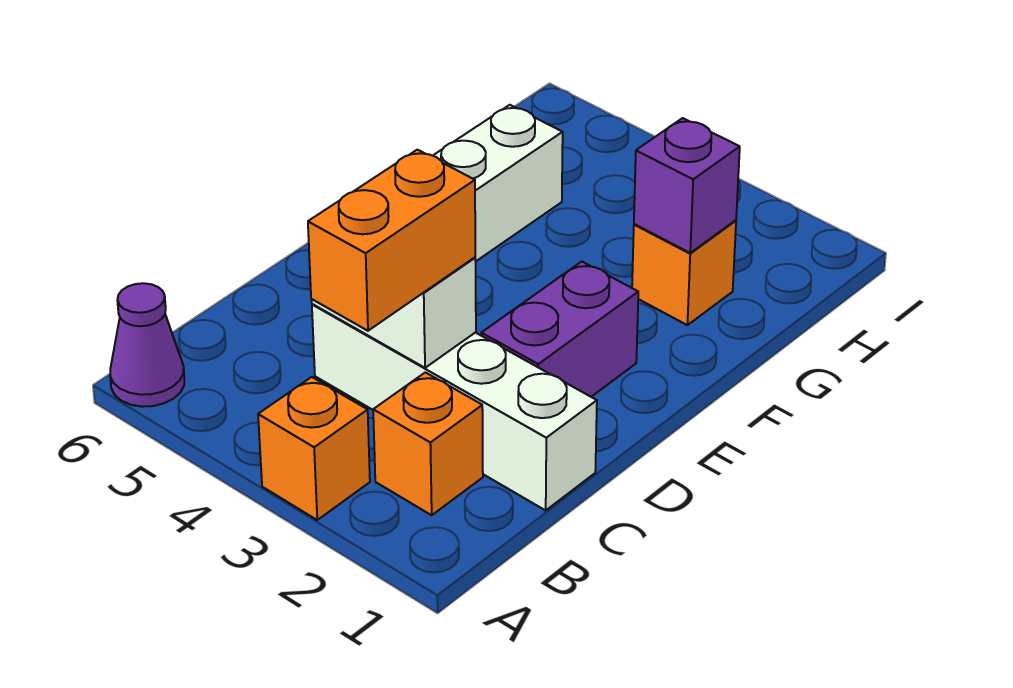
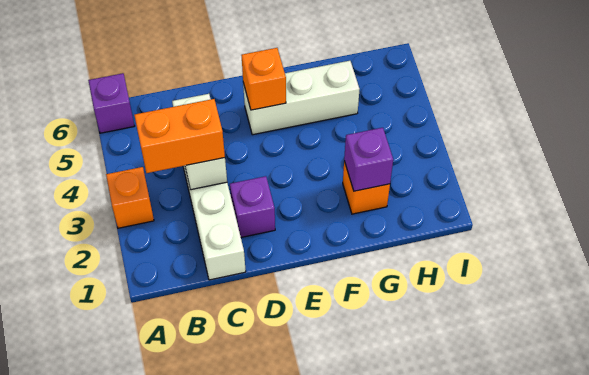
purple cone A6 level 1 -> purple brick A6 level 1
orange brick B2 level 1 -> orange brick E5 level 2
purple brick D2:E2 level 1 -> purple brick D2 level 1

